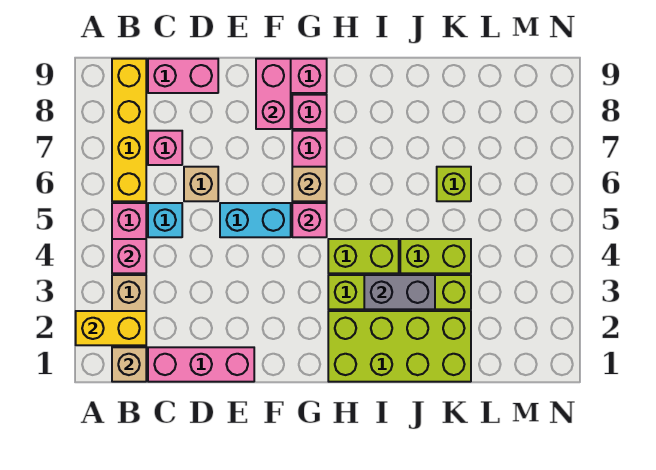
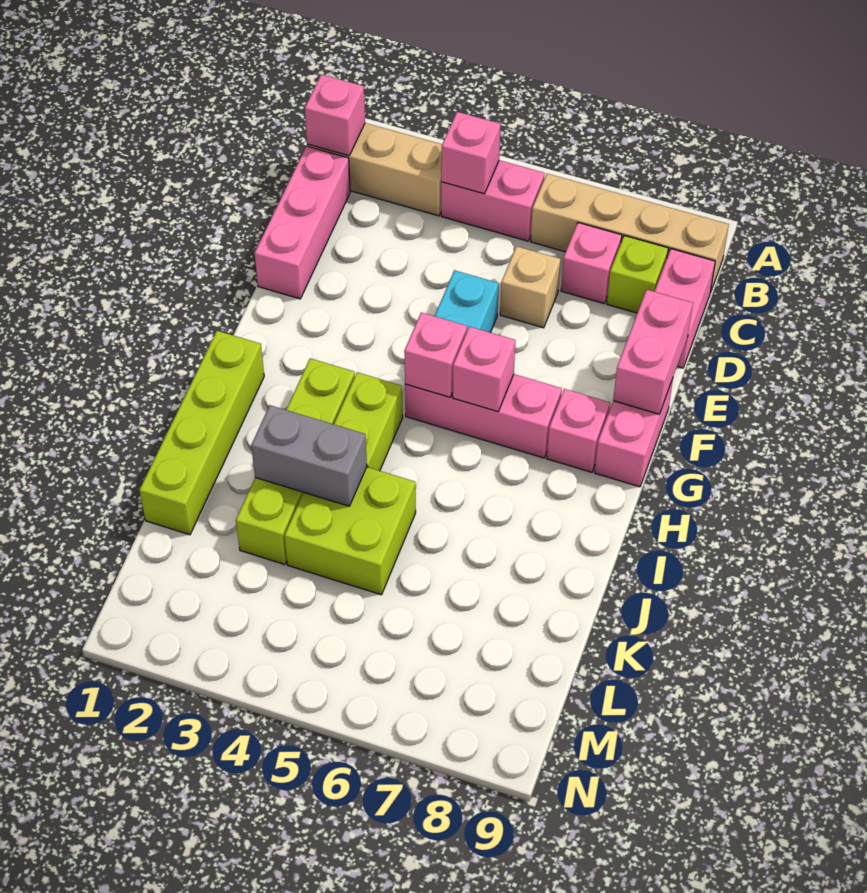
yellow brick A2:B2 level 2 -> none
tan brick B1 level 2 -> pink brick B1 level 2
yellow brick B6:B9 level 1 -> tan brick B6:B9 level 1
cyan brick C5 level 1 -> none
pink brick F8:F9 level 2 -> pink brick E9:F9 level 2
tan brick G6 level 2 -> pink brick G6 level 2
lime brick H1:K2 level 1 -> lime brick H1:K1 level 1
grey brick I3:J3 level 2 -> grey brick J3:J4 level 2
lime brick J4:K4 level 1 -> lime brick J4:K5 level 1
lime brick K6 level 1 -> lime brick C8 level 1

